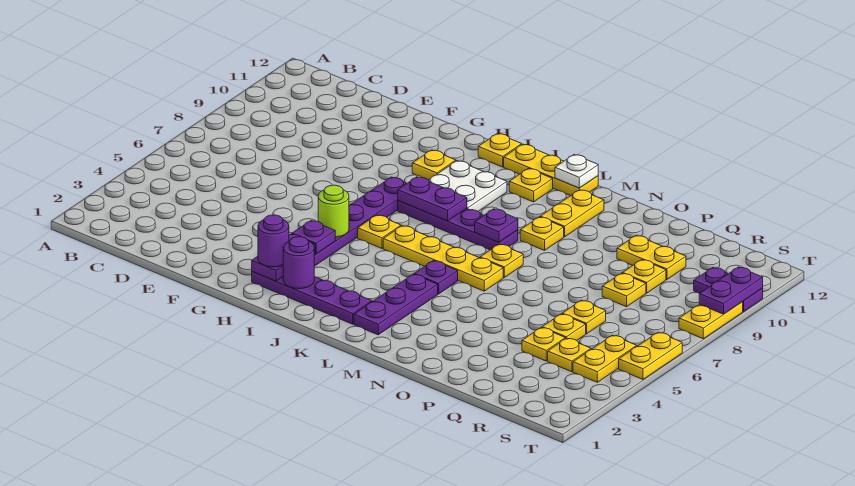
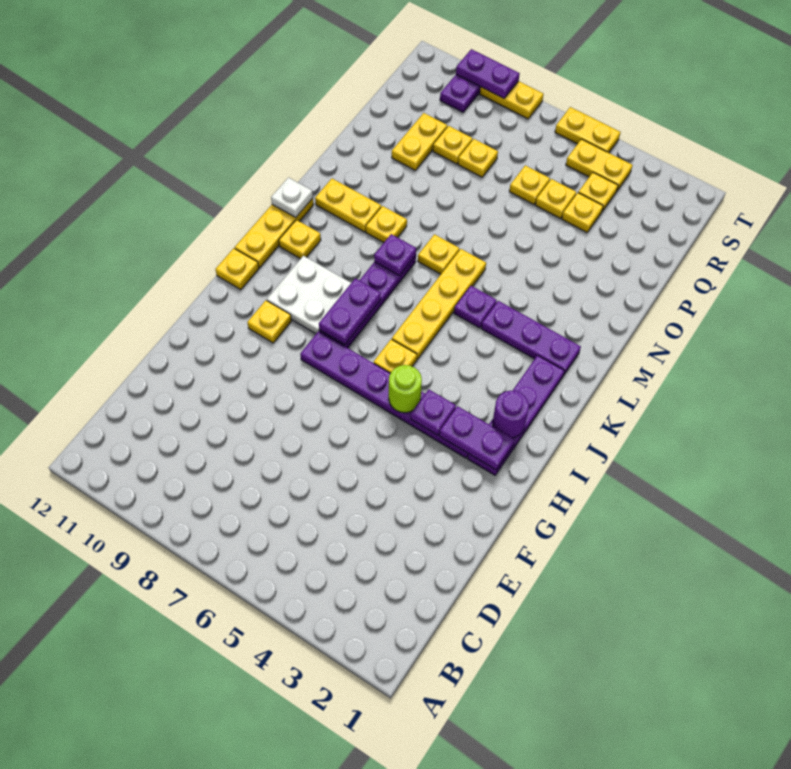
purple round brick H2 level 3 -> none

